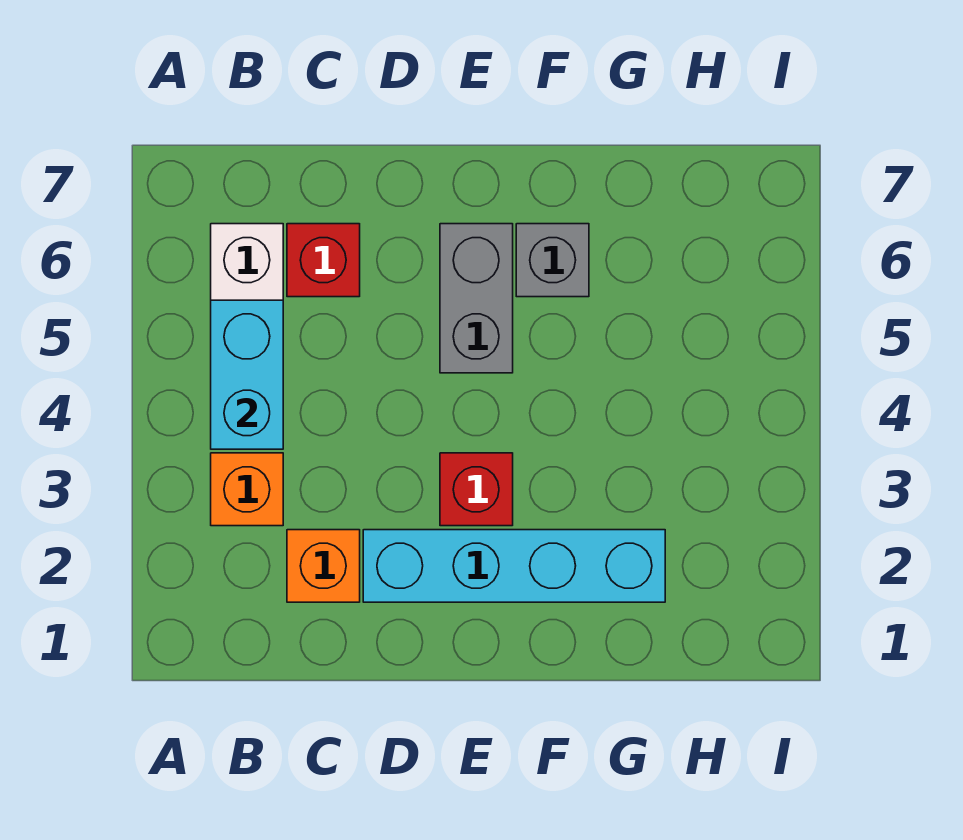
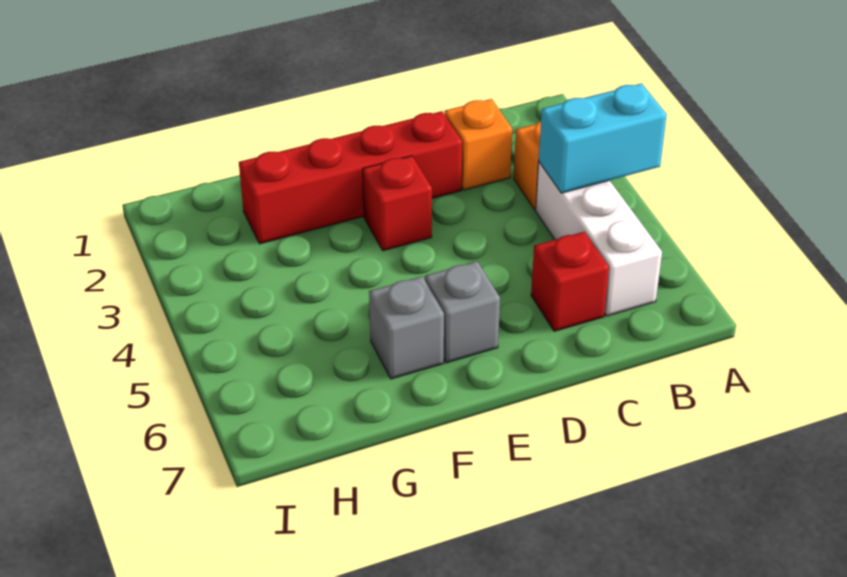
cyan brick B4:B5 level 2 -> cyan brick A4:B4 level 2
cyan brick D2:G2 level 1 -> red brick D2:G2 level 1
grey brick E5:E6 level 1 -> grey brick E6 level 1

